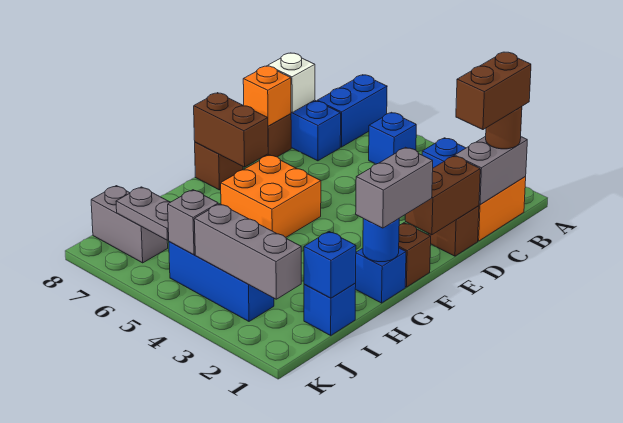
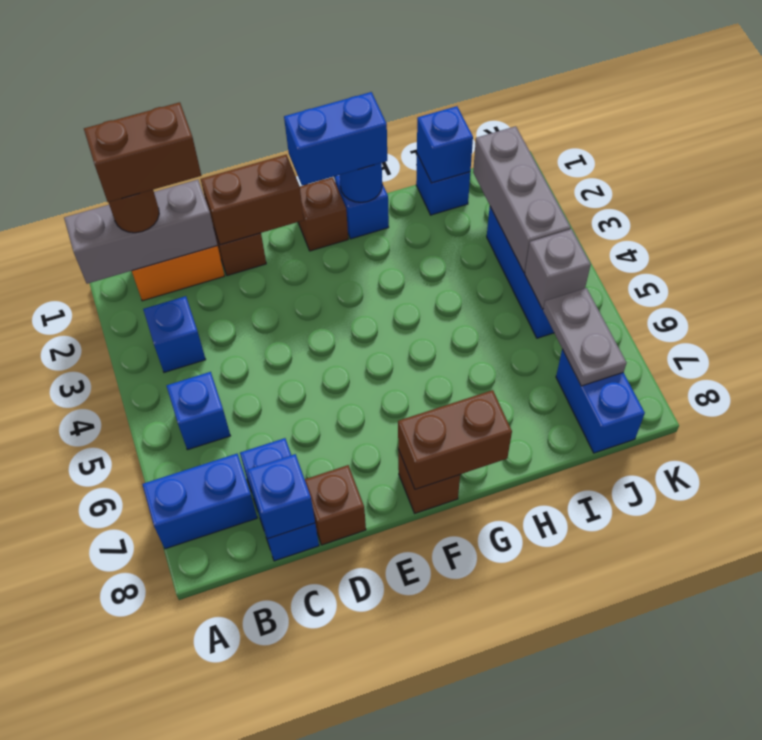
grey brick B1:C1 level 2 -> grey brick A1:C1 level 2
white brick C8 level 2 -> blue brick C8 level 2
orange brick D8 level 2 -> none
grey brick F1:G1 level 3 -> blue brick F1:G1 level 3
orange brick F5:G6 level 1 -> none
brown brick F7:F8 level 2 -> brown brick F8:G8 level 2
grey brick J7:J8 level 1 -> blue brick J7:J8 level 1

